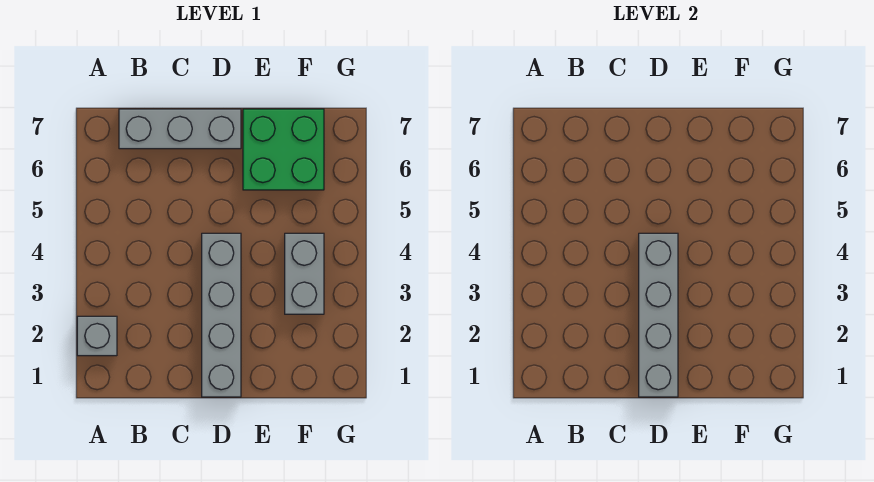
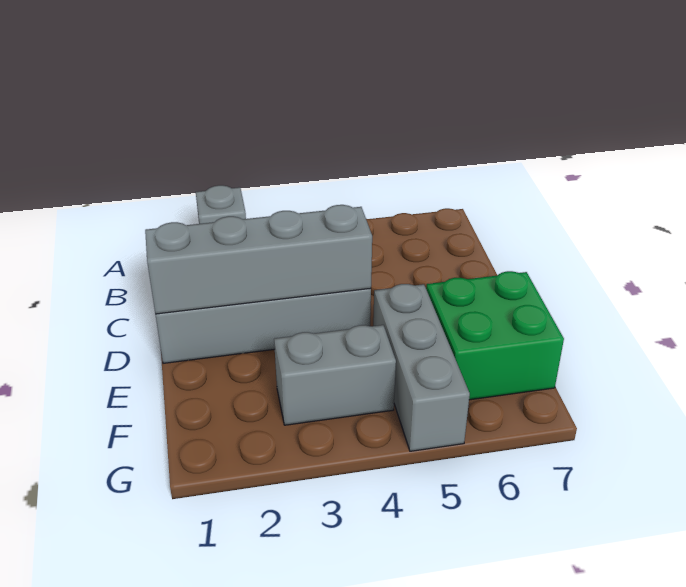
grey brick B7:D7 level 1 -> grey brick E5:G5 level 1

